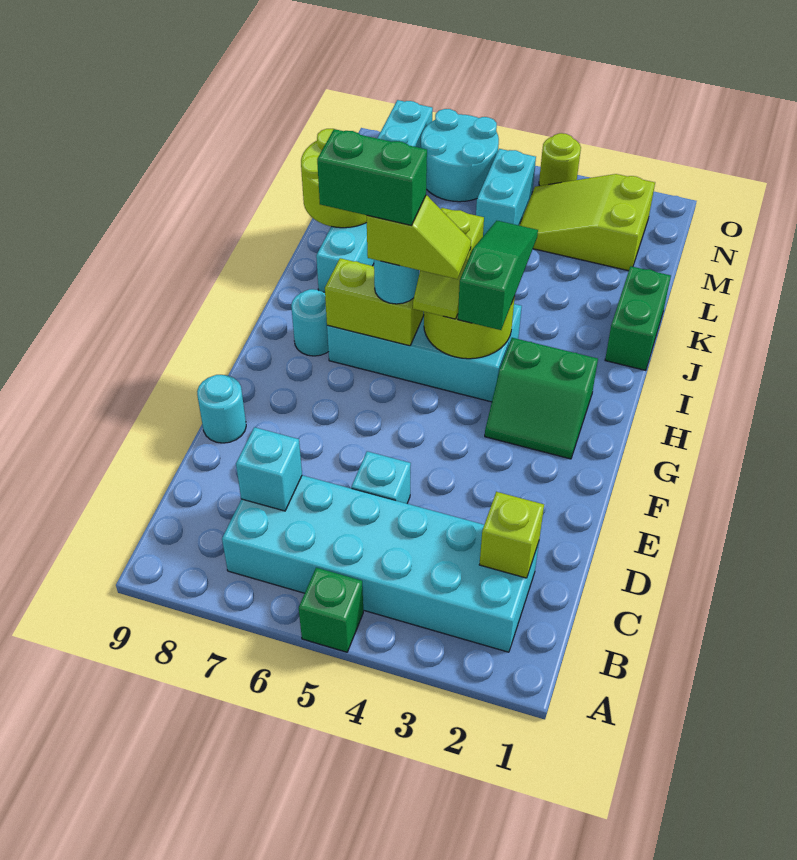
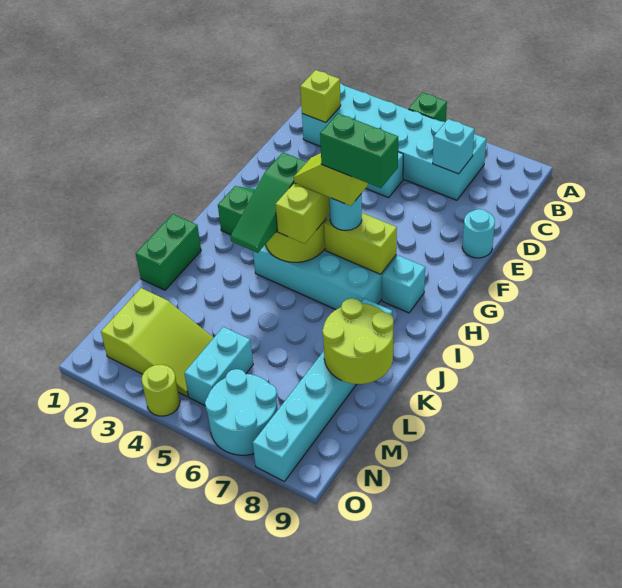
cyan round brick H8 level 1 -> cyan brick H8 level 1

